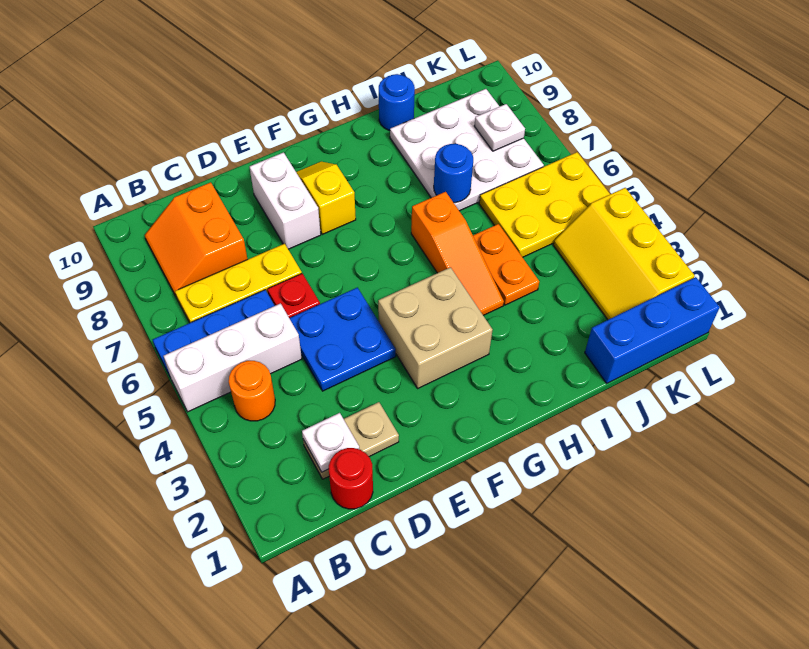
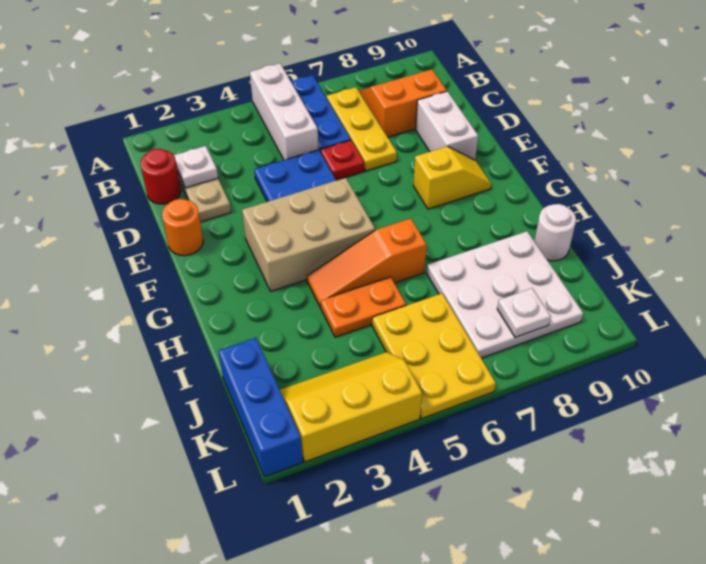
orange round brick B4 level 1 -> orange round brick E1 level 1
white brick E8:E9 level 1 -> white brick D9:E9 level 1
tan brick F3:G4 level 1 -> tan brick F3:G5 level 1
blue round brick I7 level 2 -> none
blue round brick I10 level 1 -> white round brick I10 level 1

